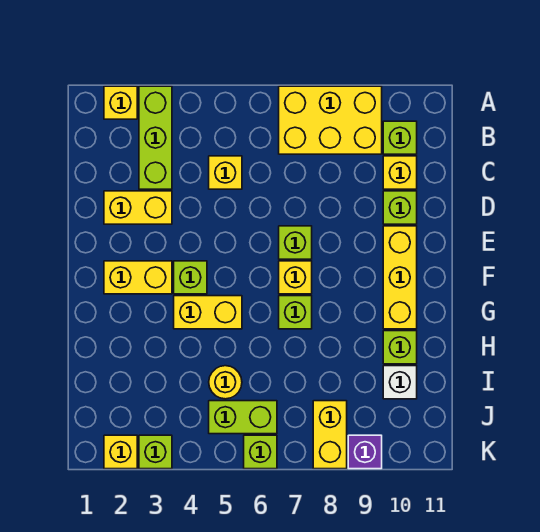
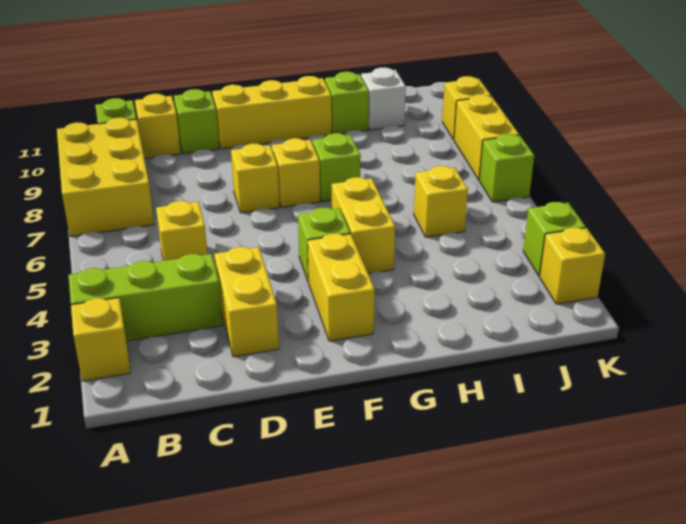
lime brick E7 level 1 -> yellow brick E7 level 1
yellow round brick I5 level 1 -> yellow brick I5 level 1
lime brick J5:J6 level 1 -> none
yellow brick J8:K8 level 1 -> yellow brick K7:K8 level 1
purple brick K9 level 1 -> yellow brick K9 level 1

